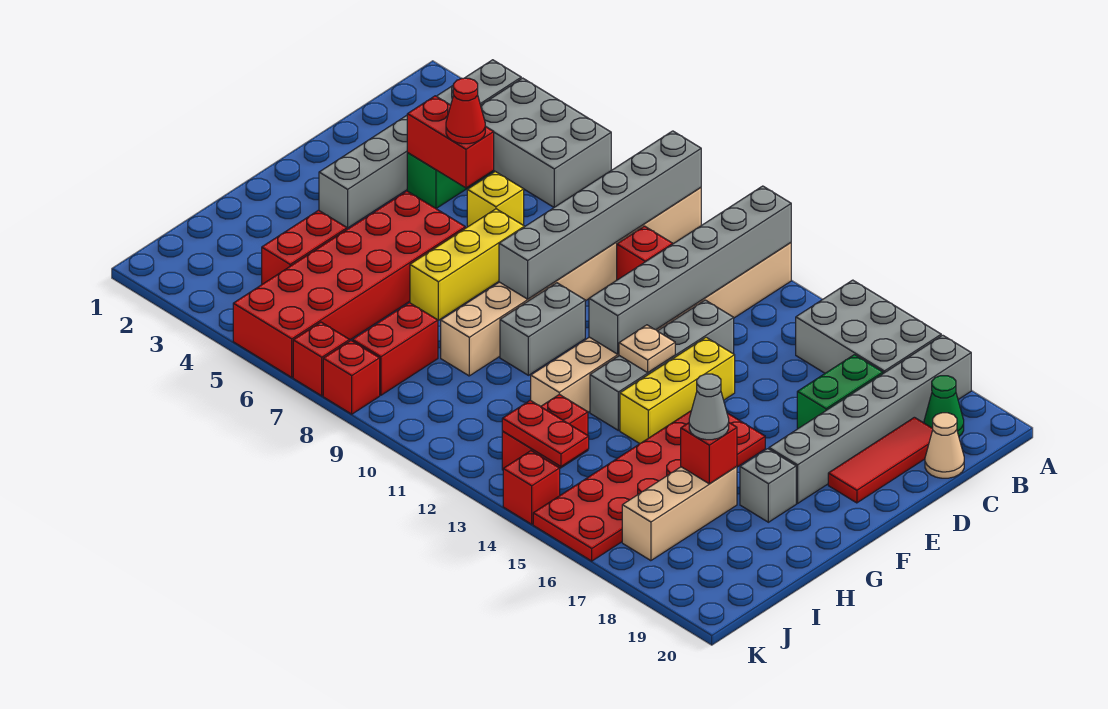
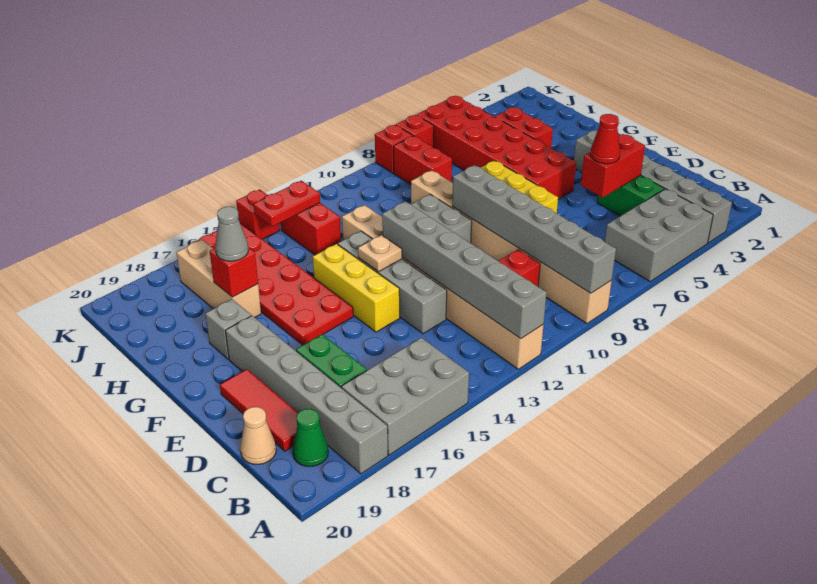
yellow brick D6 level 1 -> none

